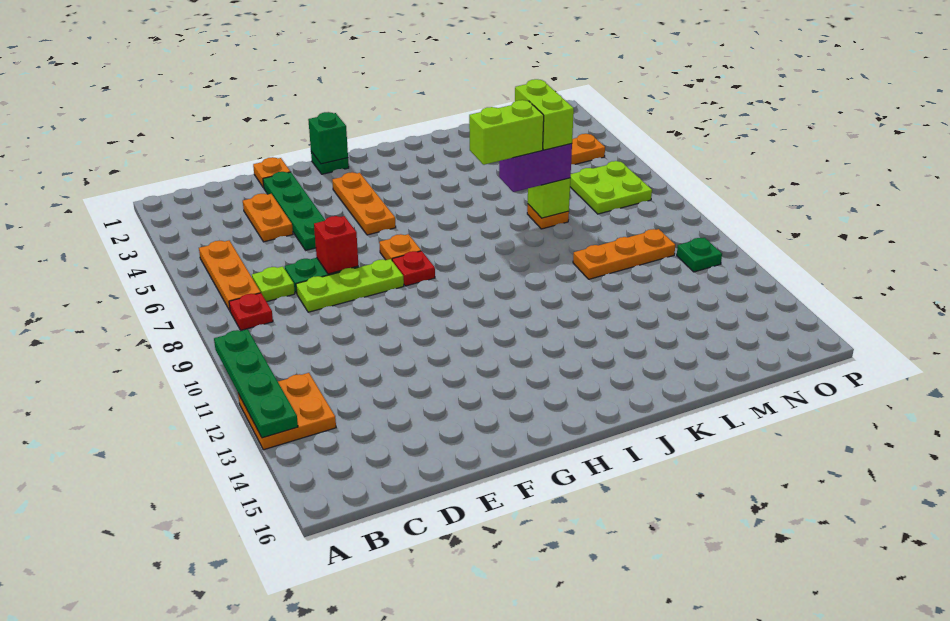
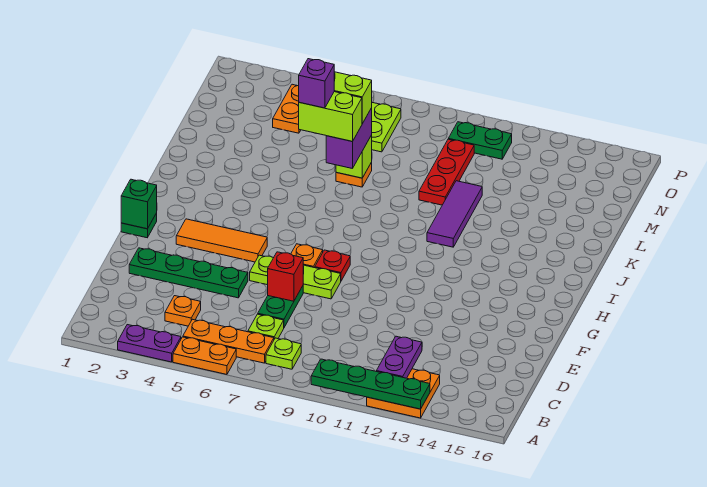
none -> purple plate A3:A4 level 1
red plate B8 level 1 -> lime plate B8 level 1
none -> purple plate B12:C12 level 2
orange plate D3:D4 level 1 -> orange plate A5:A6 level 1
lime plate D8:F8 level 1 -> lime plate F6:F8 level 1
orange plate E1 level 1 -> orange plate C4 level 1
orange plate G3:G5 level 1 -> orange tile G3:G5 level 1
lime brick J7:K7 level 4 -> lime brick K6:K7 level 4
none -> purple tile J11:L11 level 1
none -> purple brick K6 level 5
orange plate L10:N10 level 1 -> red plate L10:N10 level 1
green plate O11 level 1 -> green plate O10:O11 level 1

